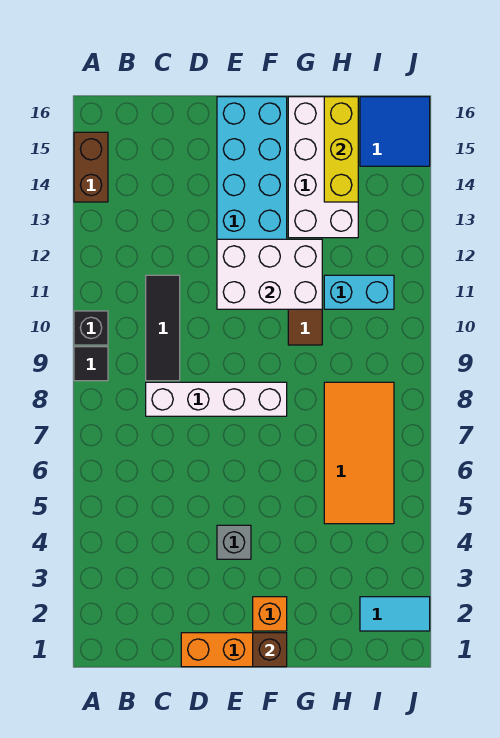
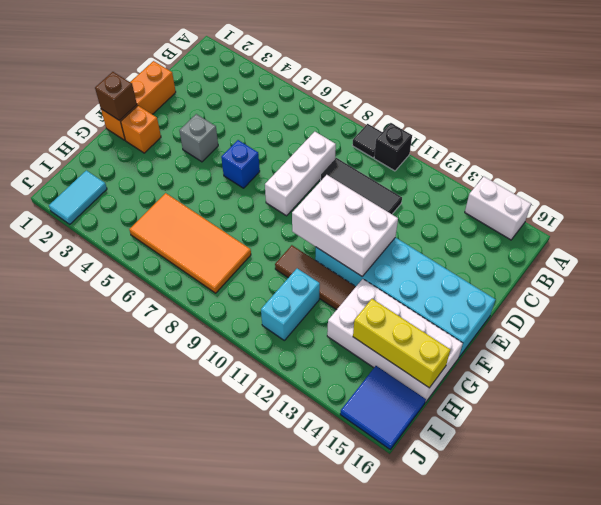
brown brick A14:A15 level 1 -> white brick A14:A15 level 1
white brick C8:F8 level 1 -> white brick C8:E8 level 1
none -> blue brick E6 level 1
white brick E11:G12 level 2 -> white brick E10:F12 level 2

